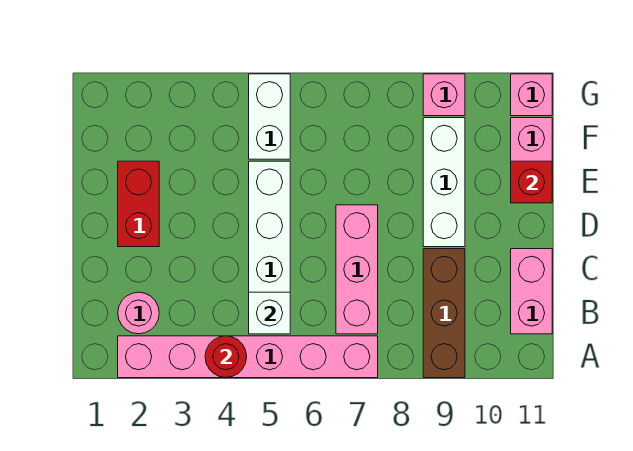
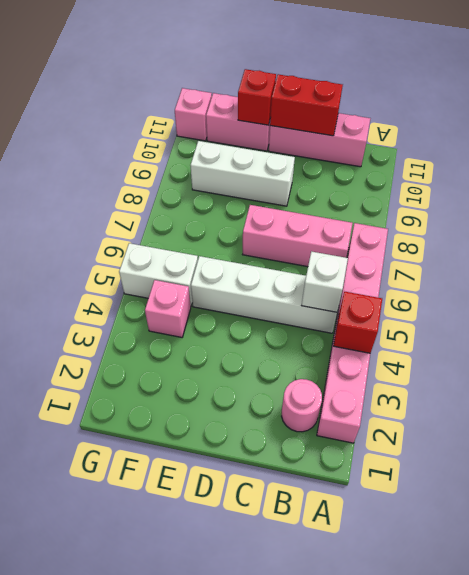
red round brick A4 level 2 -> red brick A4 level 2
brown brick A9:C9 level 1 -> none
pink brick B11:C11 level 1 -> pink brick B11:D11 level 1
red brick D2:E2 level 1 -> red brick C11:D11 level 2
pink brick G9 level 1 -> pink brick F4 level 1

